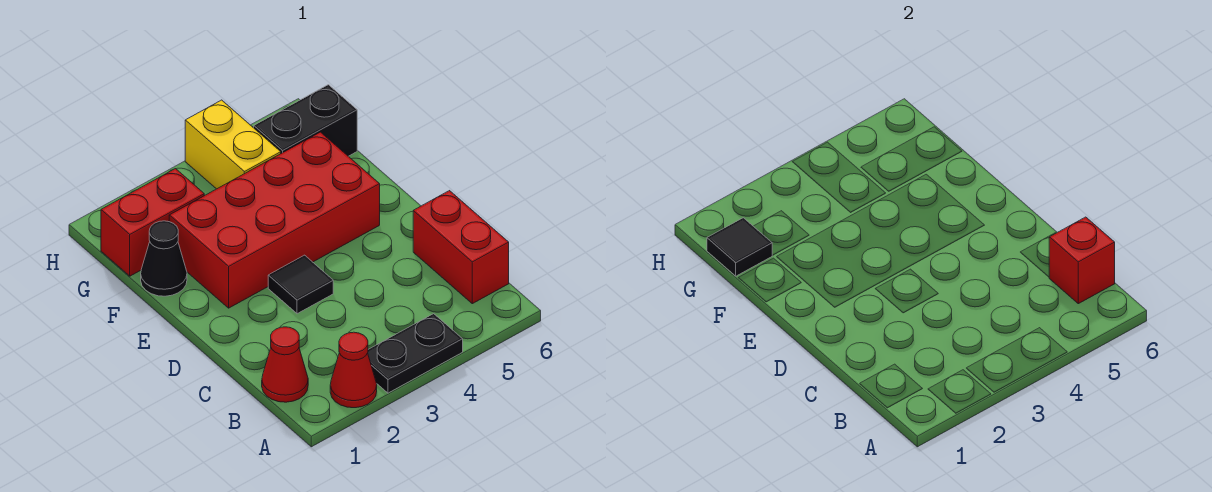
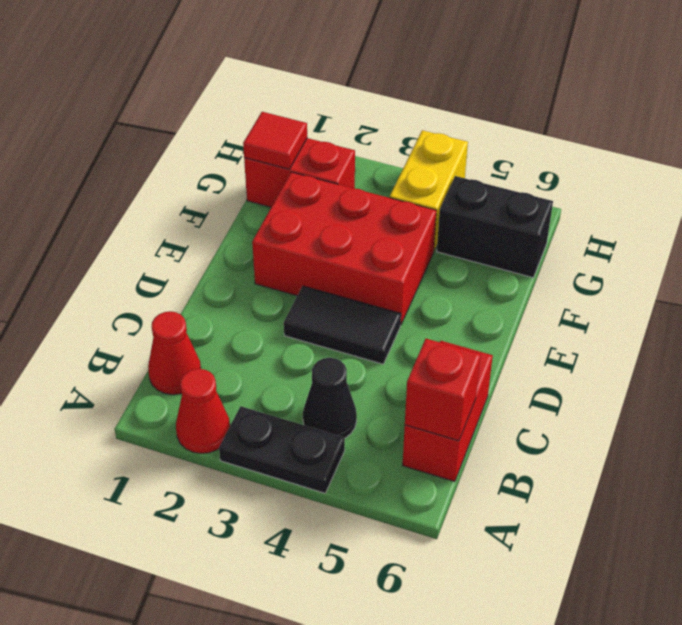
black tile D3 level 1 -> black tile D3:D4 level 1
red brick E2:F5 level 1 -> red brick E2:F4 level 1
black cone F1 level 1 -> black cone B4 level 1
black tile G1 level 2 -> red tile G1 level 2

